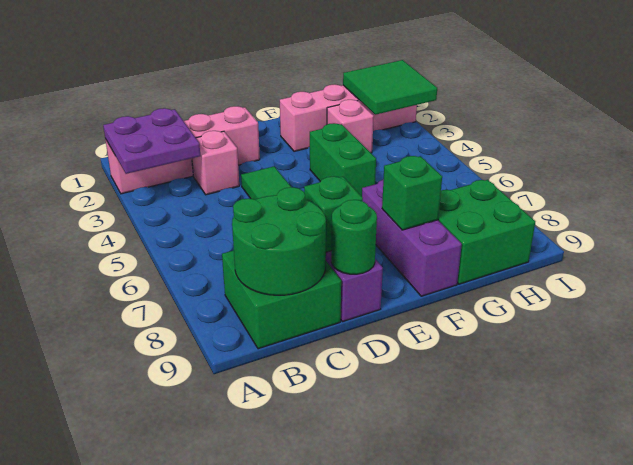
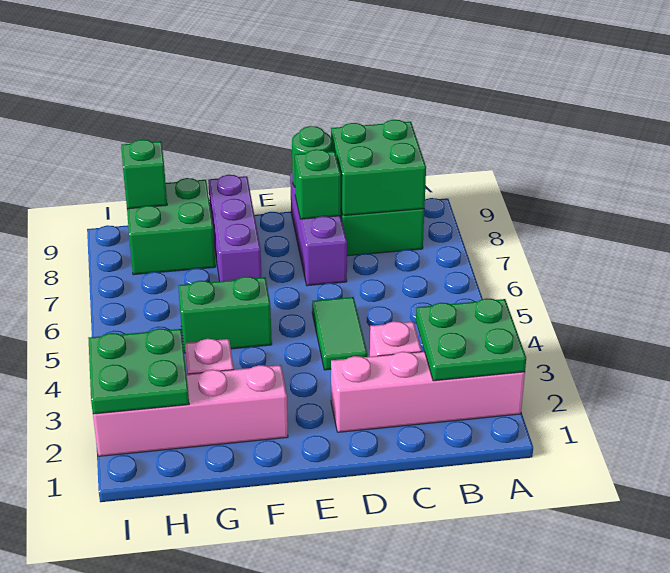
purple plate A2:B3 level 2 -> green plate A2:B3 level 2
green round brick B8:C9 level 2 -> green brick B8:C9 level 2
green brick F4:F5 level 1 -> green brick F5:G5 level 1
green brick F8 level 2 -> green brick H9 level 2
green tile H2:I3 level 2 -> green plate H2:I3 level 2

